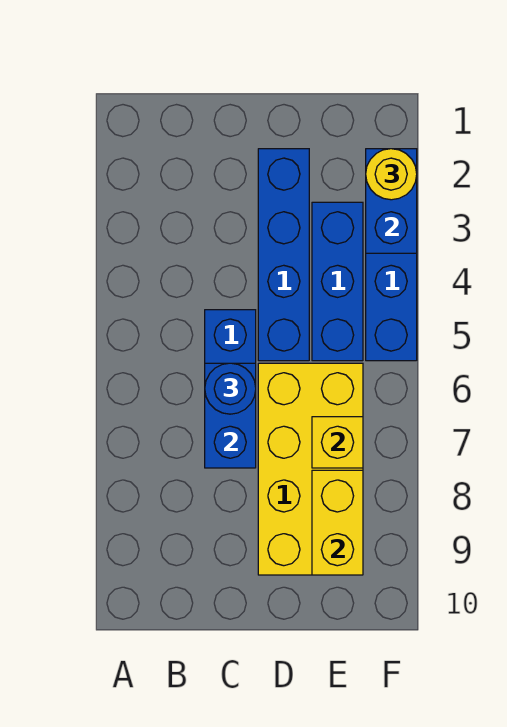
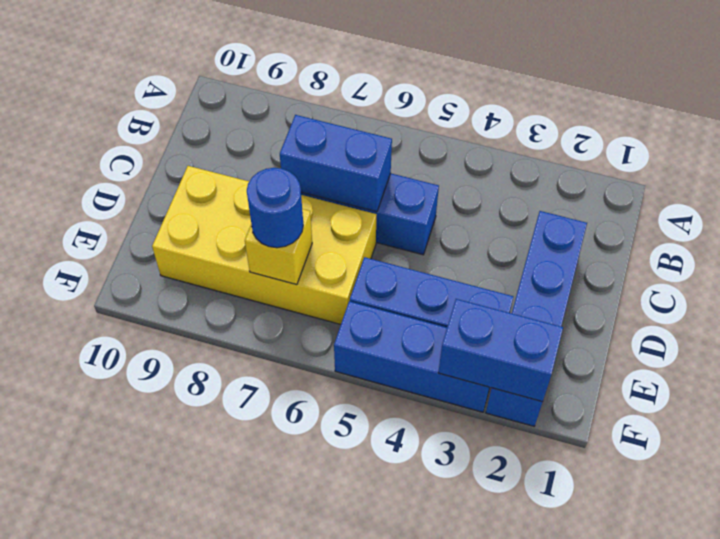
blue round brick C6 level 3 -> blue round brick E7 level 3
blue brick D2:D5 level 1 -> blue brick C2:F2 level 1
yellow brick E8:E9 level 2 -> none
yellow round brick F2 level 3 -> none

